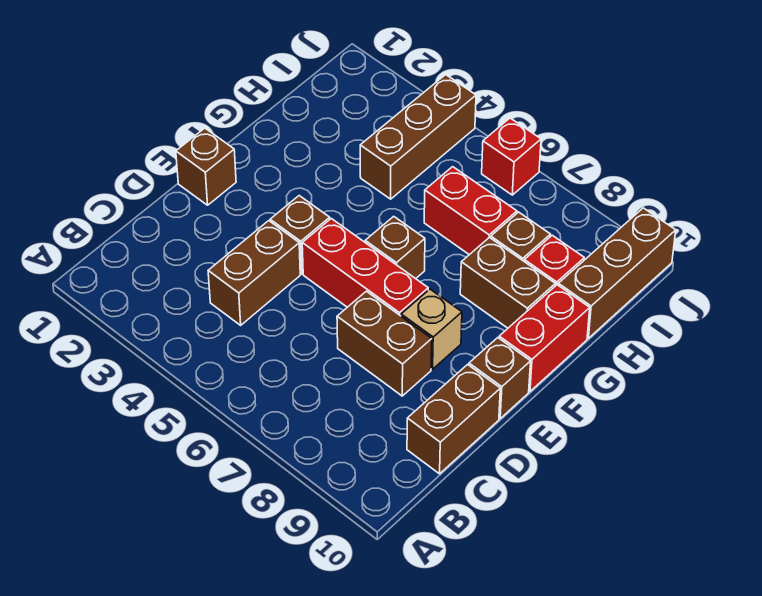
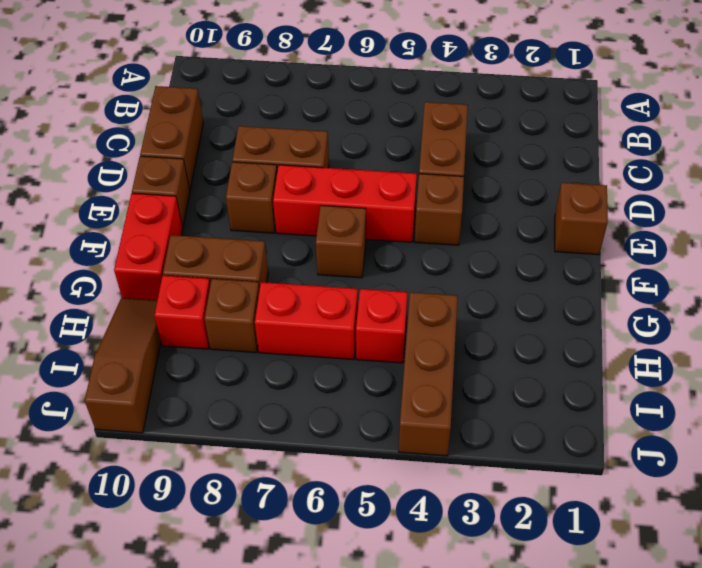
tan brick E8 level 1 -> brown brick E8 level 1
brown brick H10:J10 level 1 -> brown slope H10:J10 level 1 top J
red brick J6 level 1 -> red brick H5 level 1

